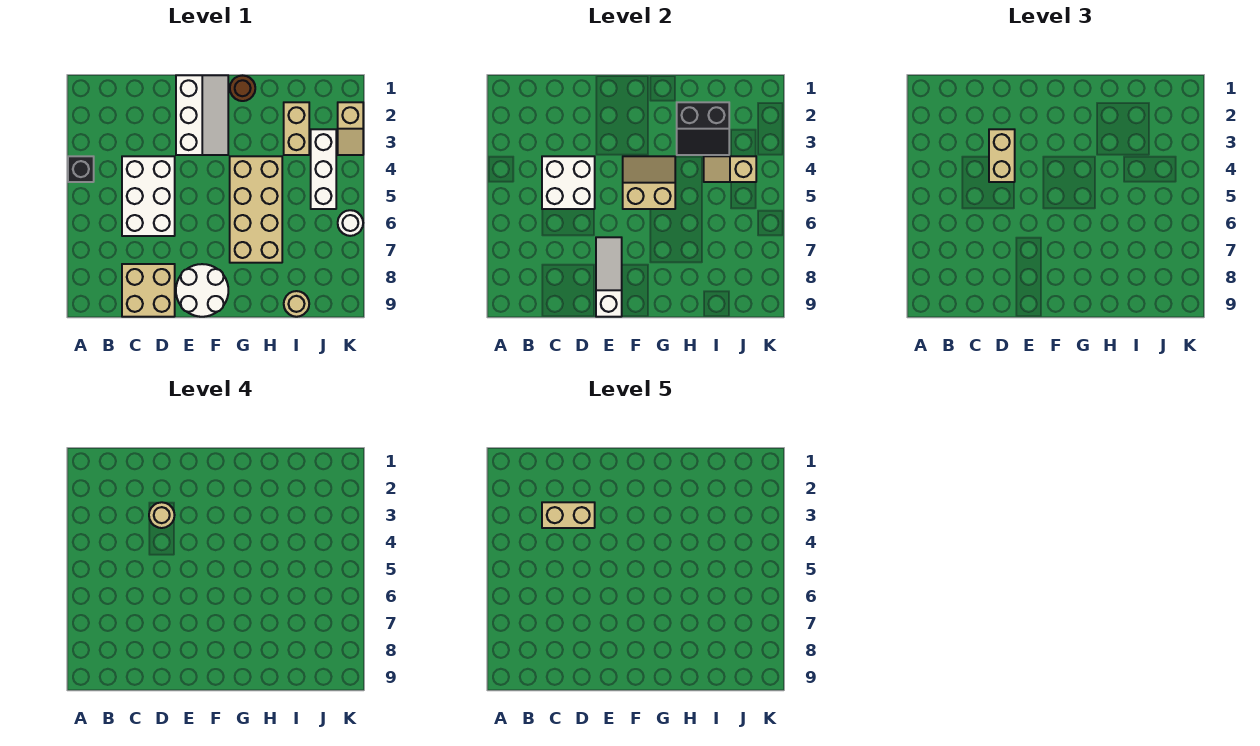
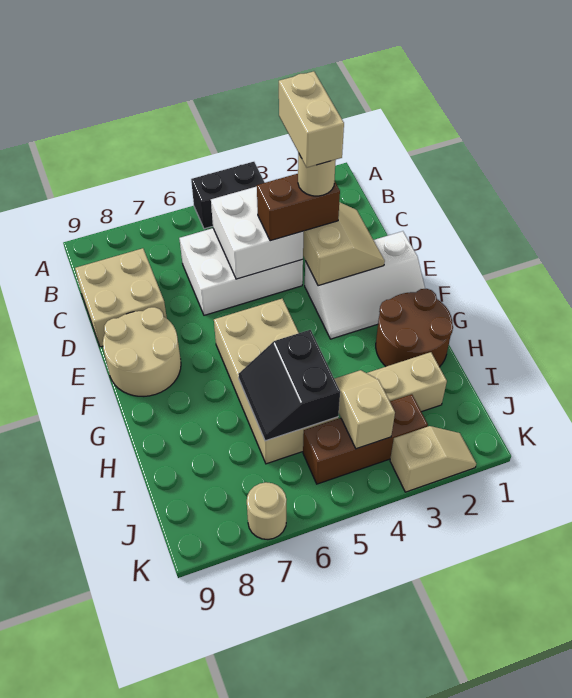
black brick A4 level 1 -> black brick A4:A5 level 1
tan brick D3:D4 level 3 -> brown brick D3:D4 level 3
white slope E7:E9 level 2 top 9 -> none
white round brick E8:F9 level 1 -> tan round brick E8:F9 level 1
tan slope F4:G5 level 2 top 5 -> tan slope D2:E3 level 2 top 3
brown round brick G1 level 1 -> brown round brick G1:H2 level 1
tan brick G4:H7 level 1 -> tan brick F5:I6 level 1
black slope H2:I3 level 2 top 2 -> black slope H5:I6 level 2 top 5
tan round brick I9 level 1 -> tan round brick K7 level 1
white brick J3:J5 level 1 -> brown brick J3:J5 level 1
tan slope K2:K3 level 1 top 2 -> tan slope K2:K3 level 1 top 3
white round brick K6 level 1 -> none

